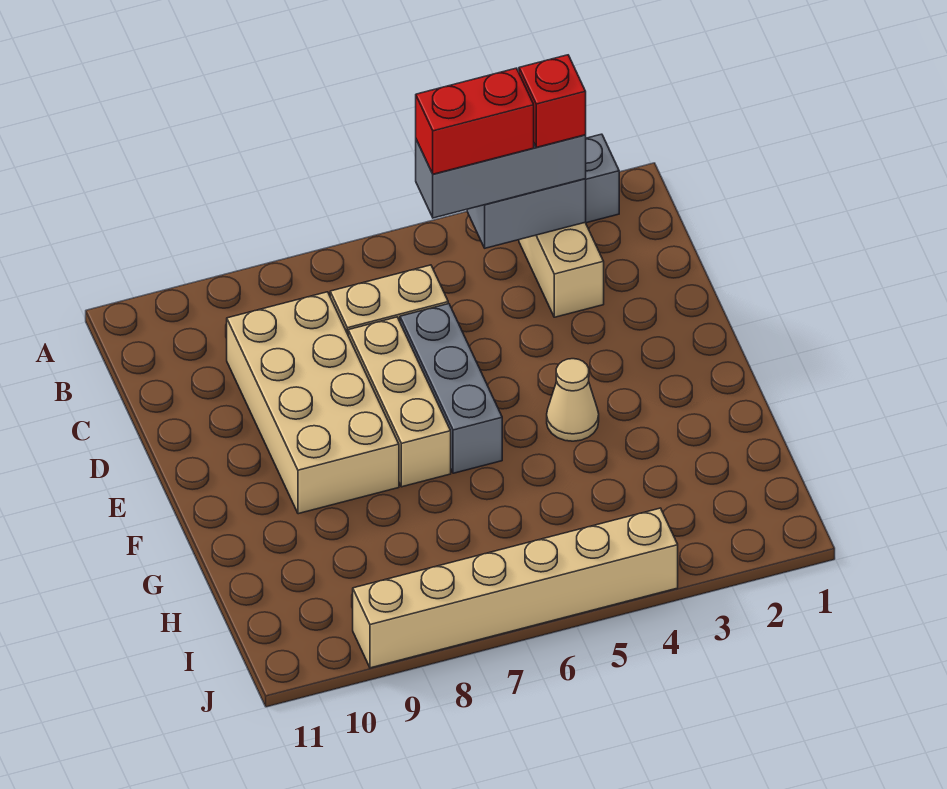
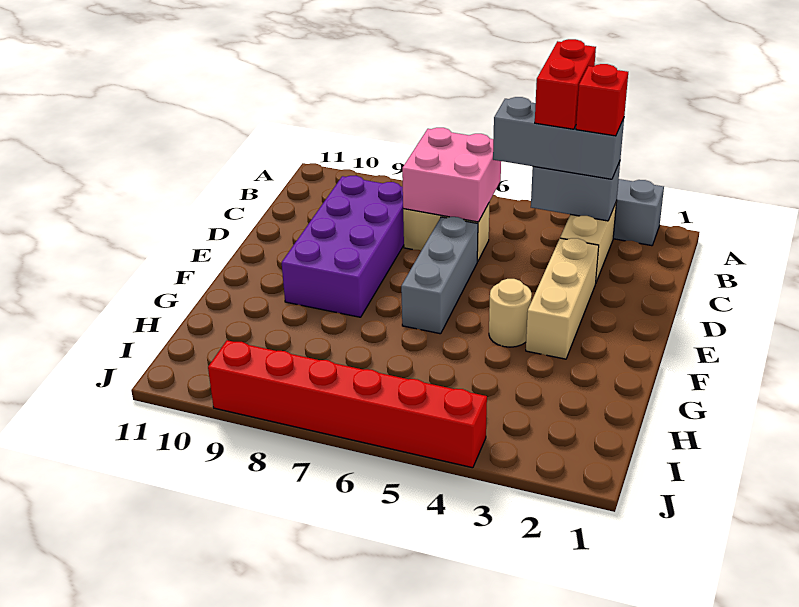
red brick B4:B5 level 4 -> red brick A4:B4 level 4
none -> pink brick B6:C7 level 2
tan brick C8:F9 level 1 -> purple brick C8:F9 level 1
tan brick D7:F7 level 1 -> tan brick D3:F3 level 1
tan cone F4 level 1 -> tan round brick F4 level 1
tan brick J4:J9 level 1 -> red brick J4:J9 level 1

